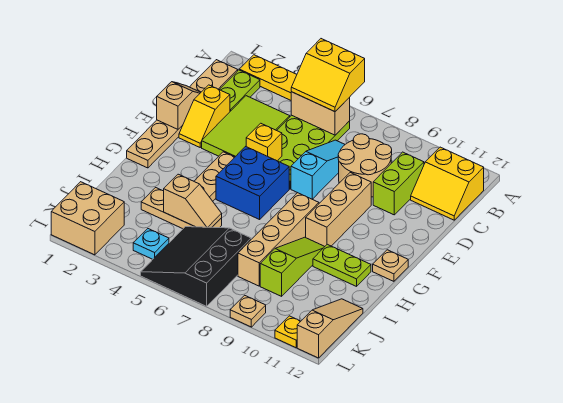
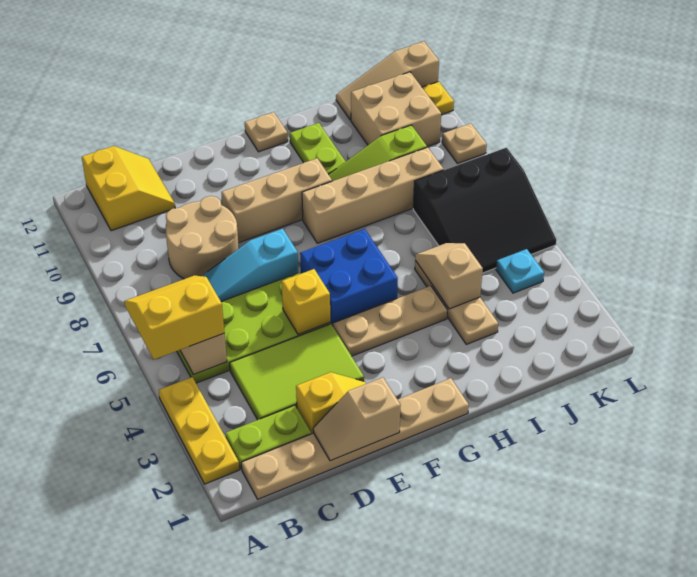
yellow slope A5:B6 level 3 top A -> yellow slope A5:B6 level 3 top 5
lime brick C10:D10 level 1 -> none
tan brick K1:L2 level 1 -> tan brick J10:K11 level 1

